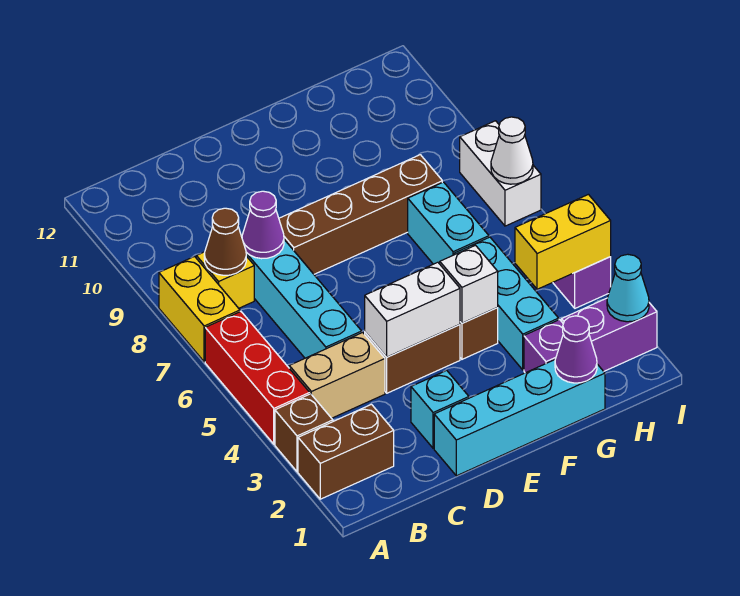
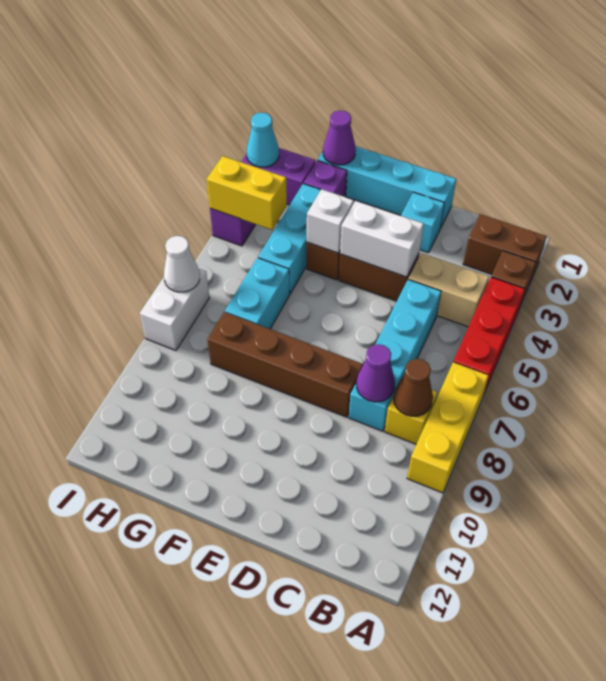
yellow brick A7:A8 level 1 -> yellow brick A7:A9 level 1

